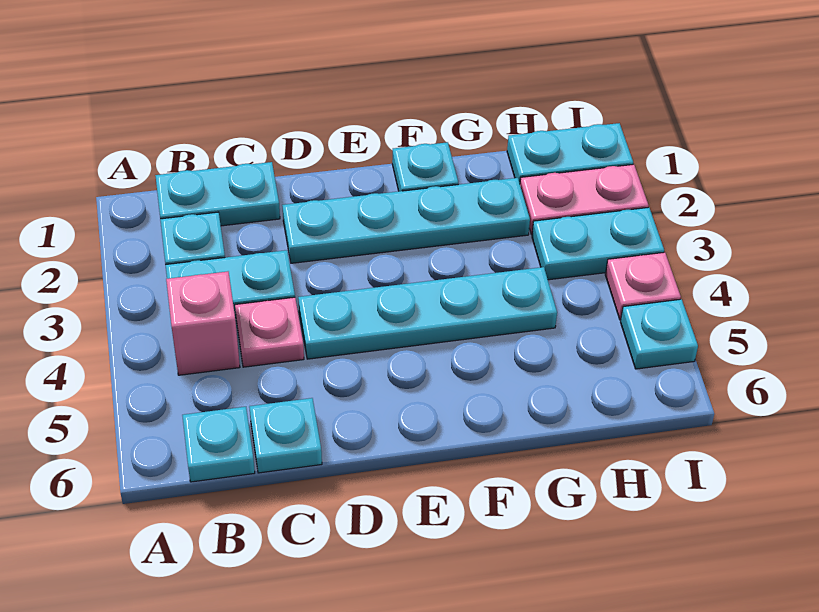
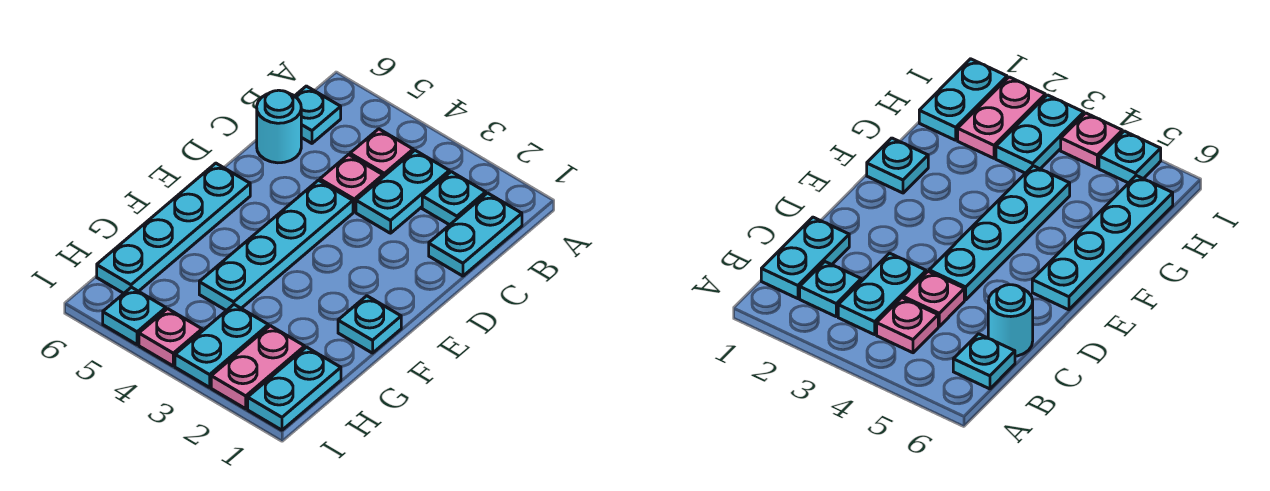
pink brick B4 level 1 -> pink plate B4 level 1
cyan plate C6 level 1 -> cyan round brick C6 level 1
cyan plate D2:G2 level 1 -> cyan plate E6:H6 level 1

